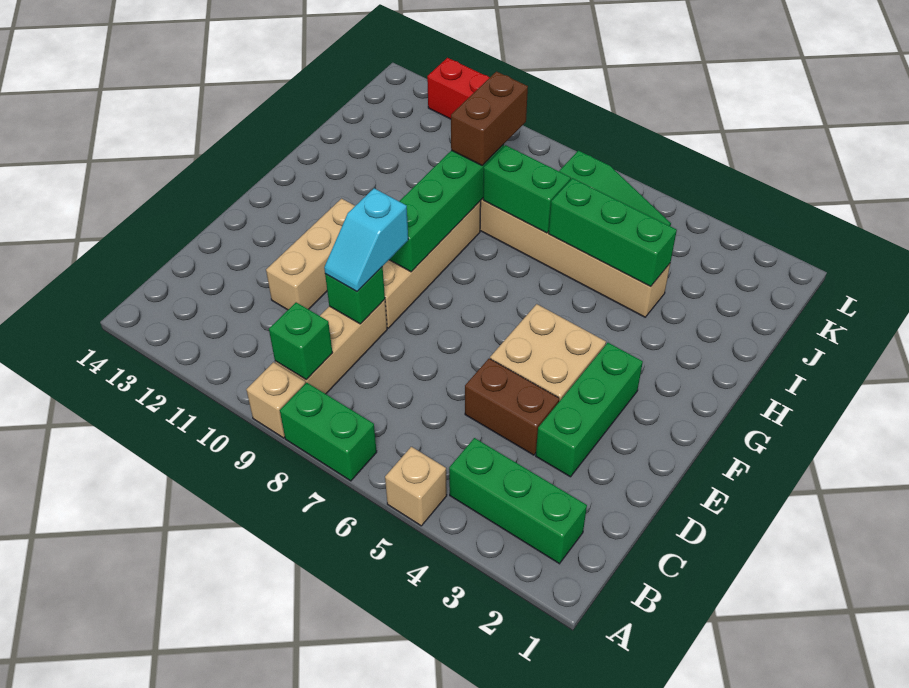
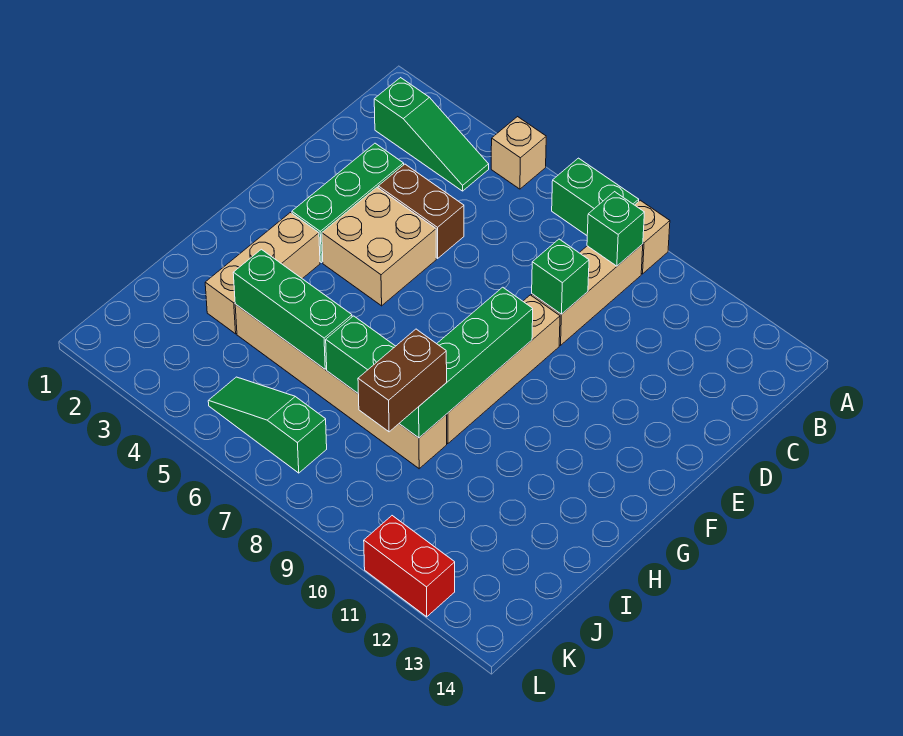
green brick B2:B4 level 1 -> green slope B2:B4 level 1 top 2
cyan slope D9:E9 level 3 top E -> none
tan brick D11:F11 level 1 -> tan brick G3:I3 level 1

